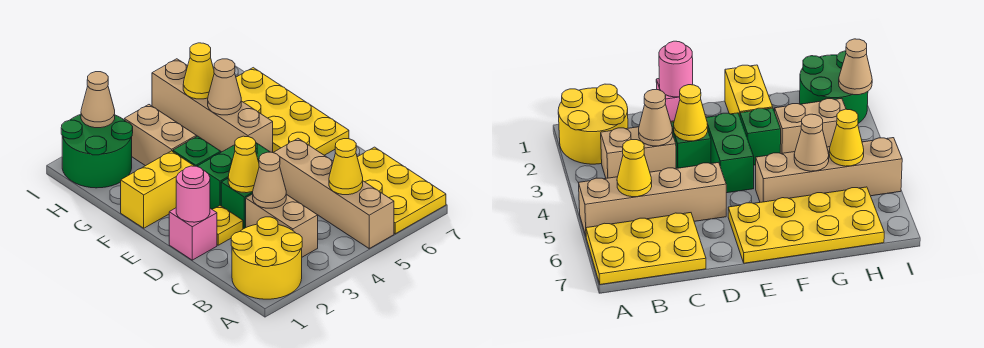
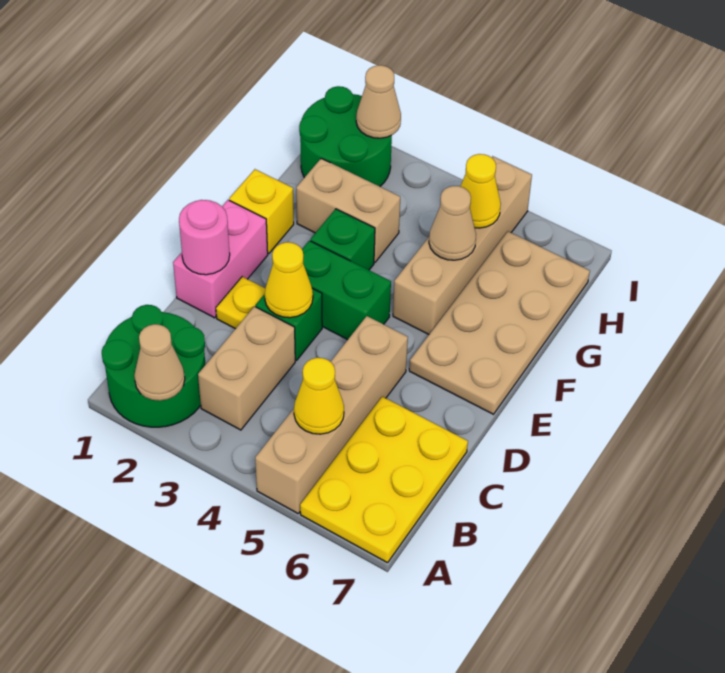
yellow round brick A1:B2 level 1 -> green round brick A1:B2 level 1
tan cone C3 level 2 -> tan cone A2 level 2
pink brick D1 level 1 -> pink brick D1:E1 level 1
yellow plate E6:H7 level 1 -> tan plate E6:H7 level 1
yellow brick F1:F2 level 1 -> yellow brick F1 level 1
tan brick G3:H3 level 1 -> tan brick G2:G3 level 1

